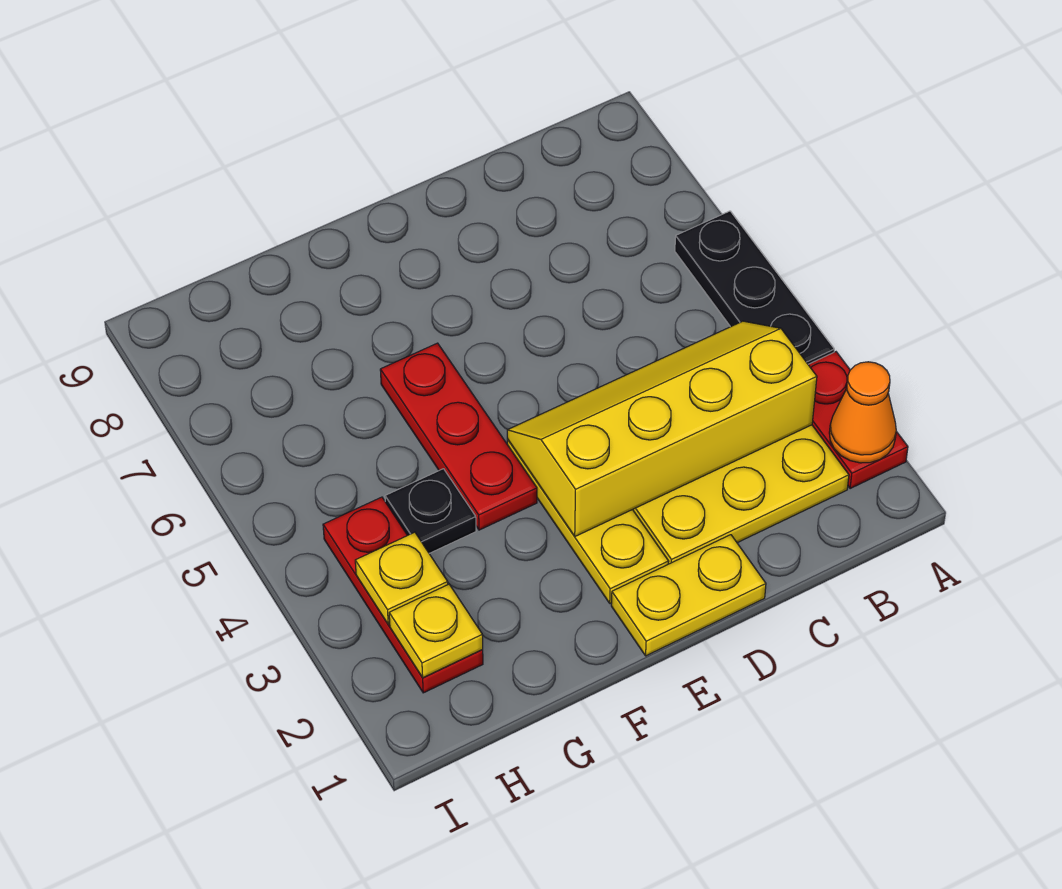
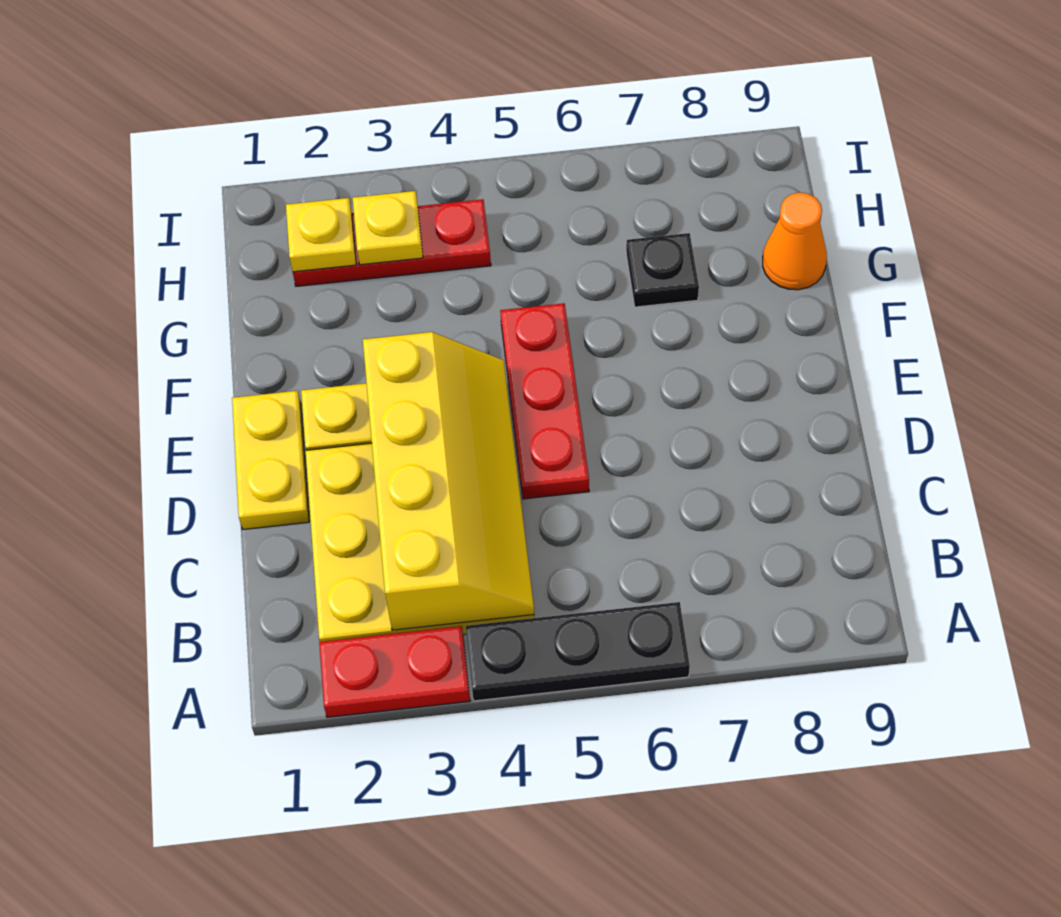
orange cone A2 level 2 -> orange cone G9 level 1
red plate F4:F6 level 1 -> red plate D5:F5 level 1
black plate G4 level 1 -> black plate G7 level 1

